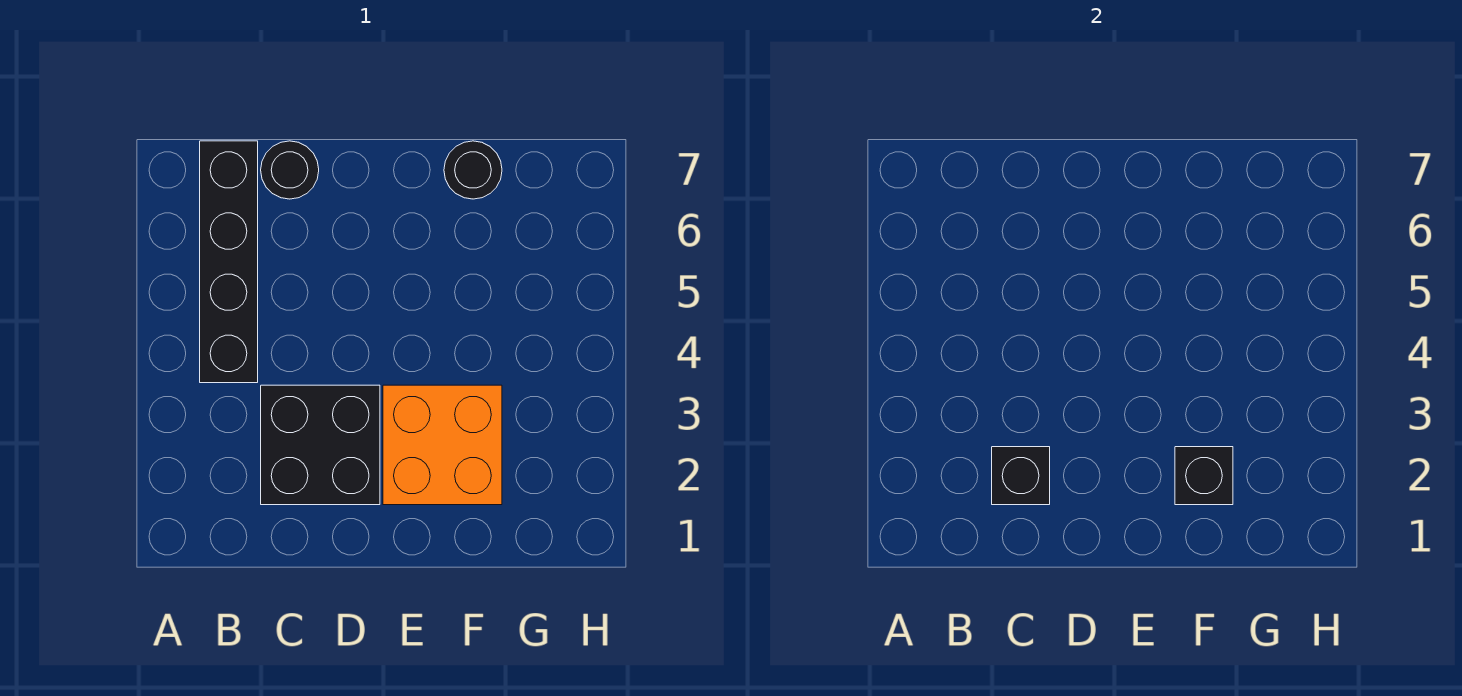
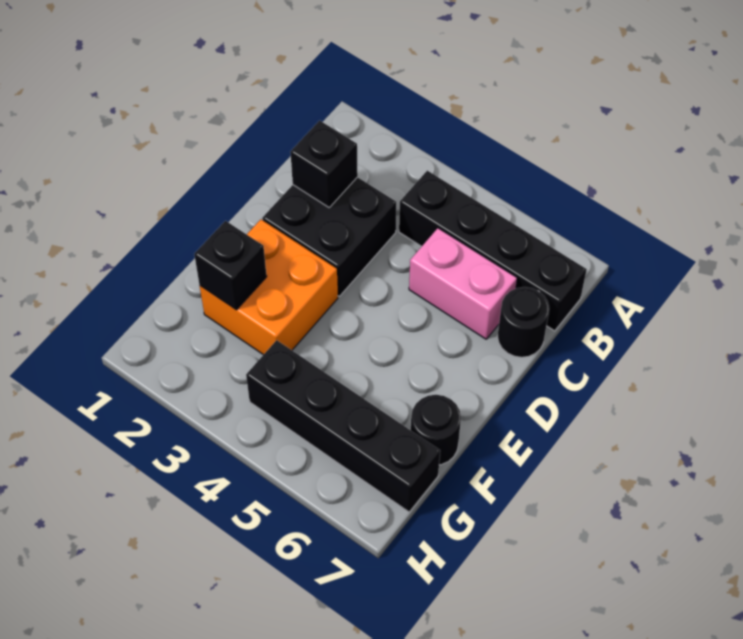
none -> pink brick C5:C6 level 1
none -> black brick G4:G7 level 1

